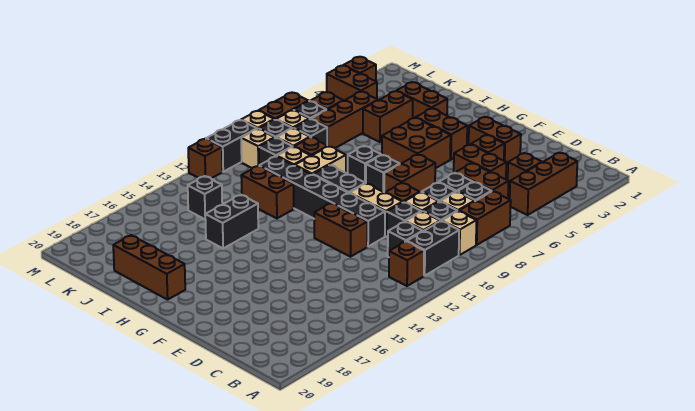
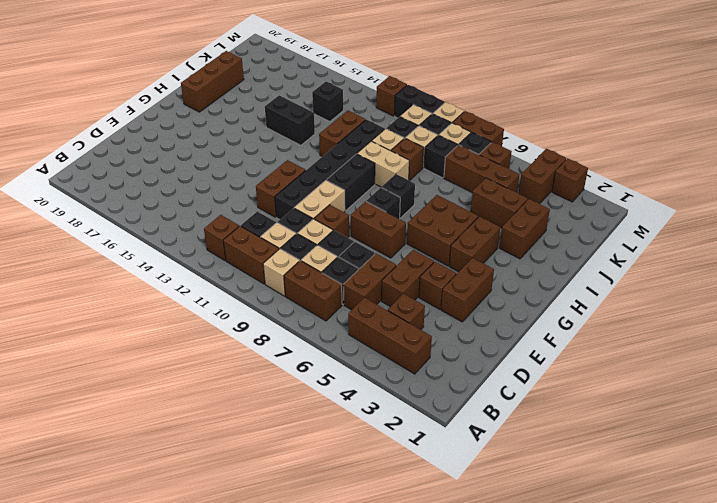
black brick B10:B11 level 1 -> brown brick B10:B11 level 1

